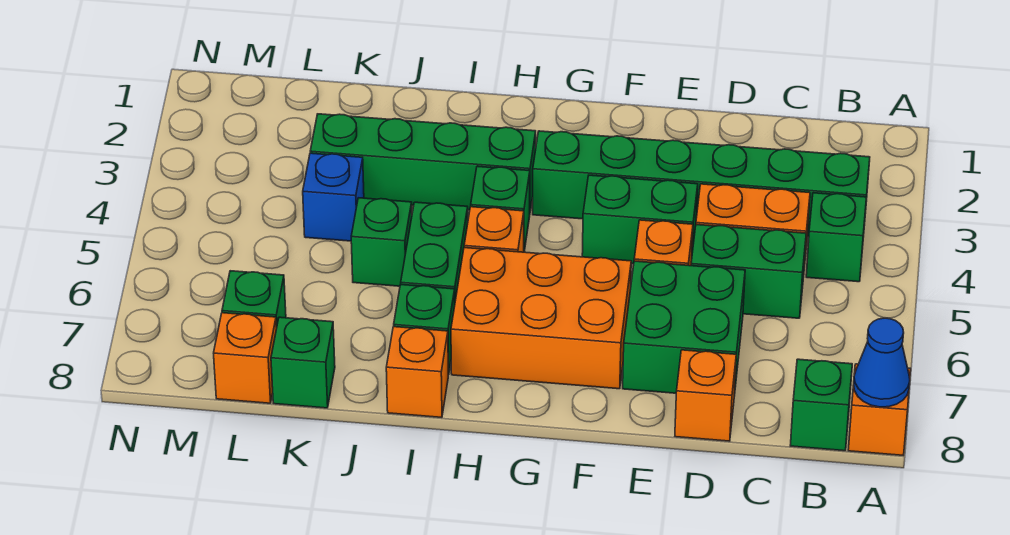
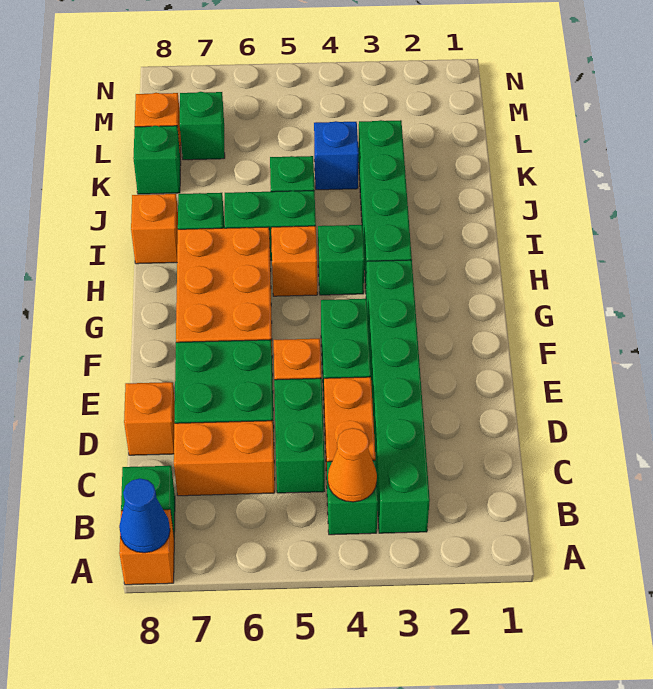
none -> orange cone B4 level 2
none -> orange brick C6:C7 level 1

